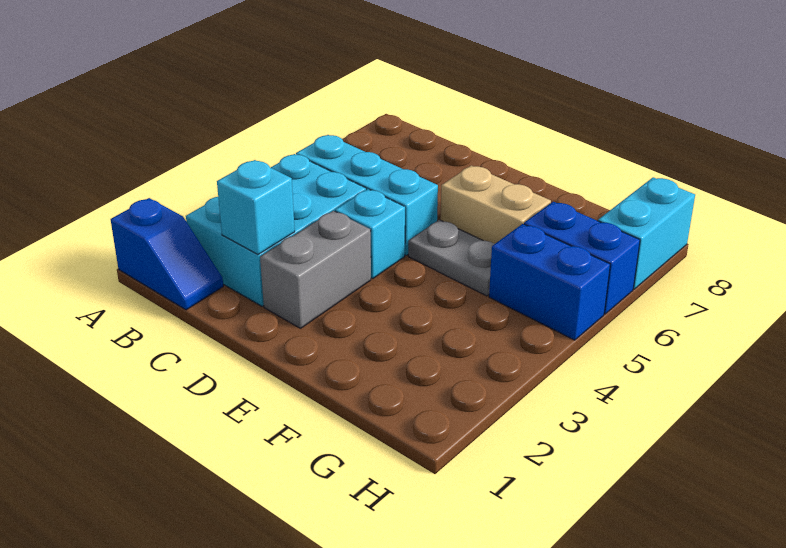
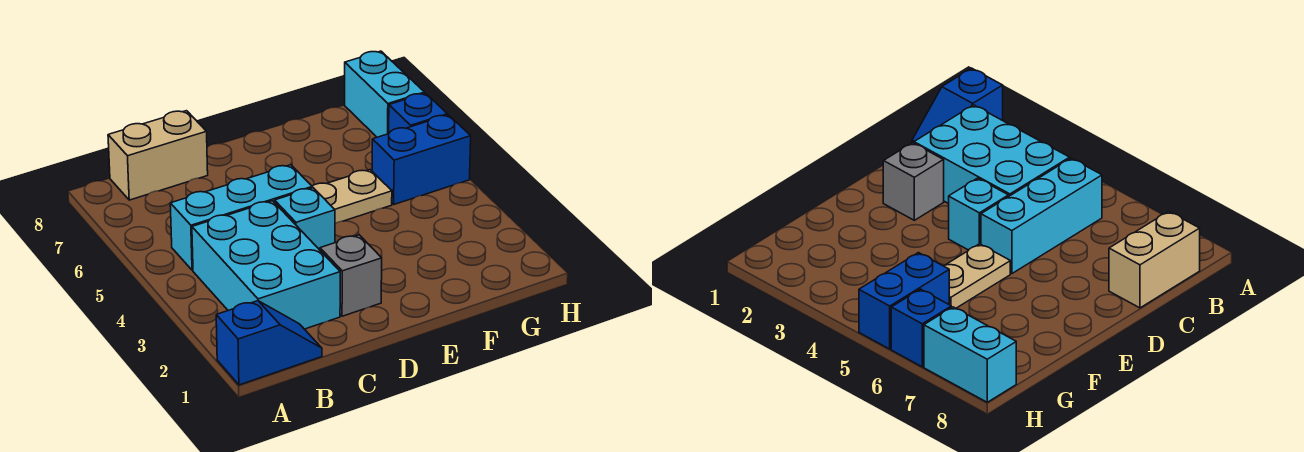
cyan brick C2 level 2 -> none
grey brick D2:D3 level 1 -> grey brick D2 level 1
grey plate E5:F5 level 1 -> tan plate E5:F5 level 1
tan brick E6:F6 level 1 -> tan brick B8:C8 level 1
blue brick G6:H6 level 1 -> blue brick H6 level 1

